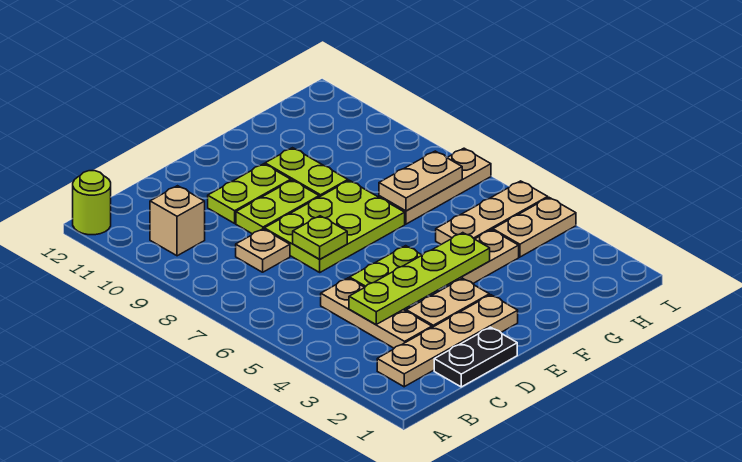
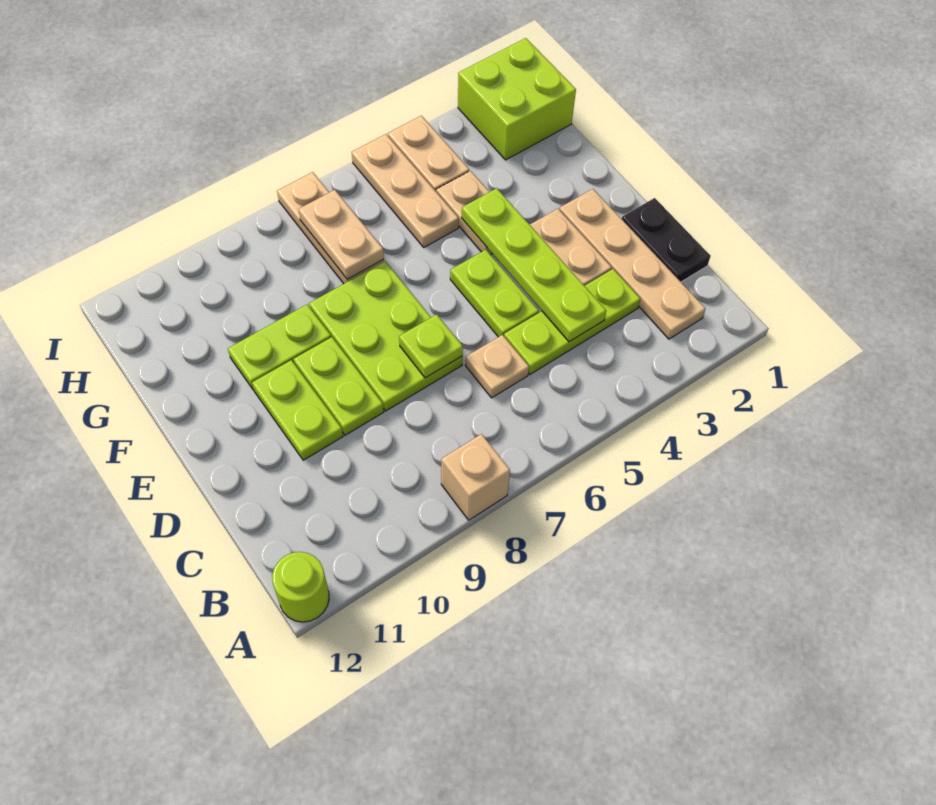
tan brick B10 level 1 -> tan brick A8 level 1
tan plate C3:C5 level 1 -> lime plate C3:C5 level 1
tan plate C8 level 1 -> tan plate C6 level 1
none -> lime brick H1:I2 level 1

